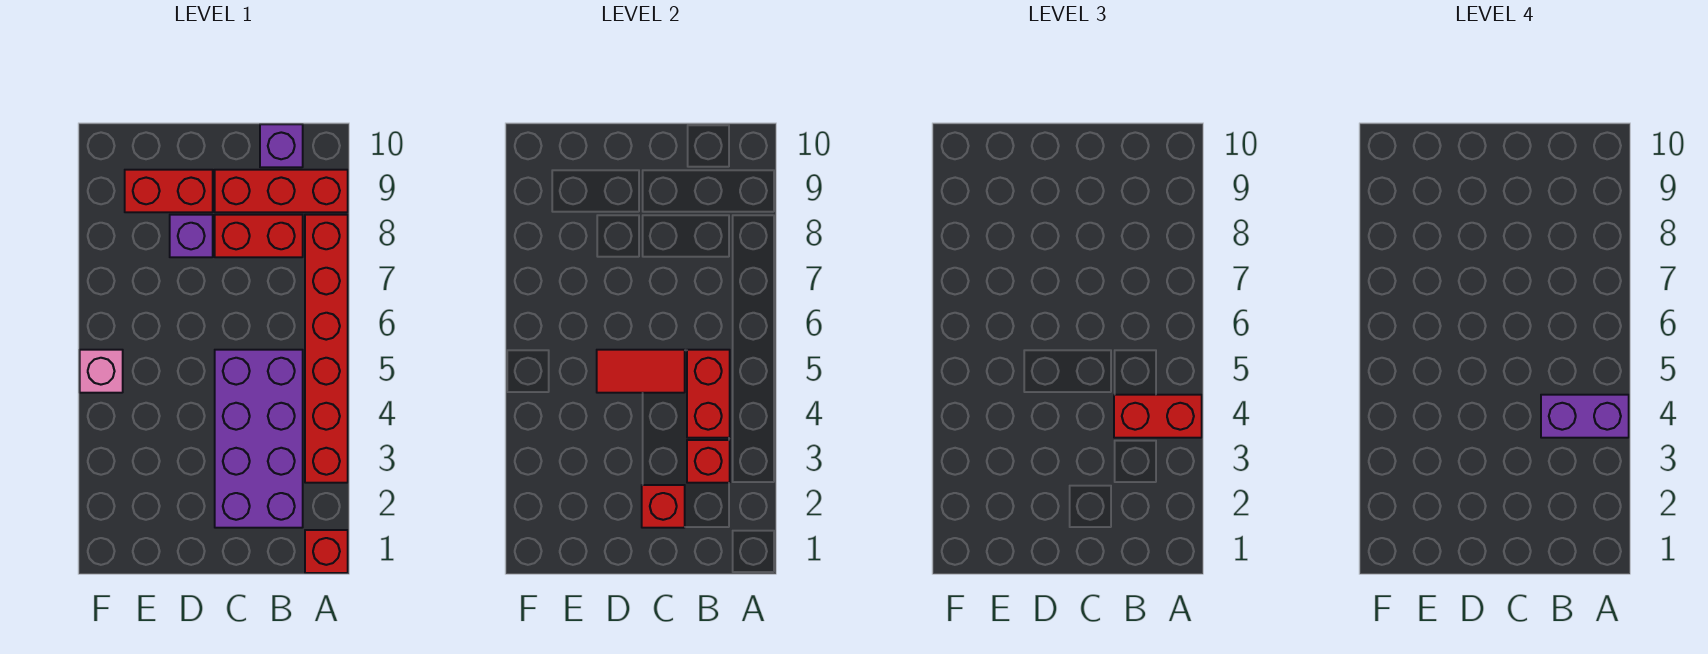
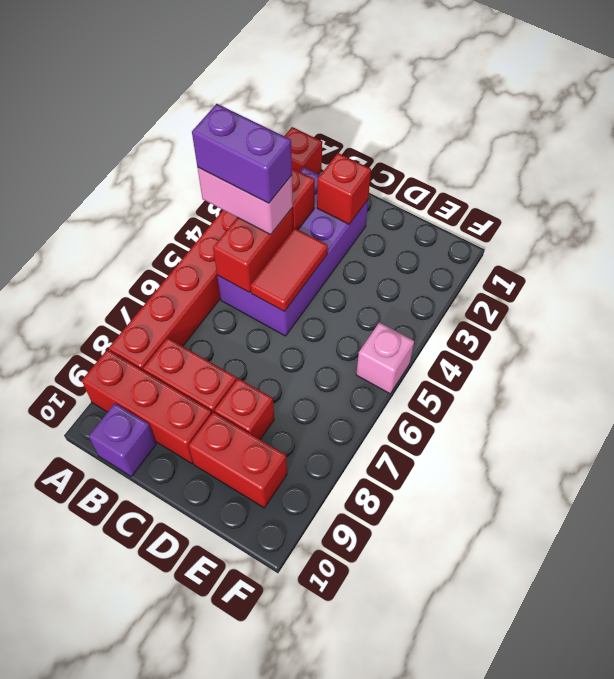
red brick A4:B4 level 3 -> pink brick A4:B4 level 3
red tile C5:D5 level 2 -> red tile C4:C5 level 2
purple brick D8 level 1 -> red brick D8 level 1

